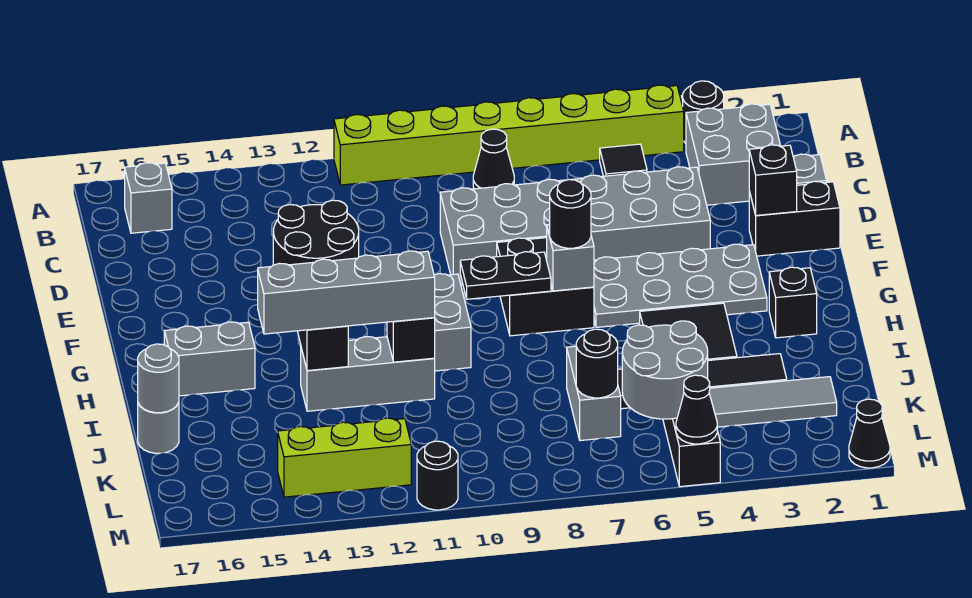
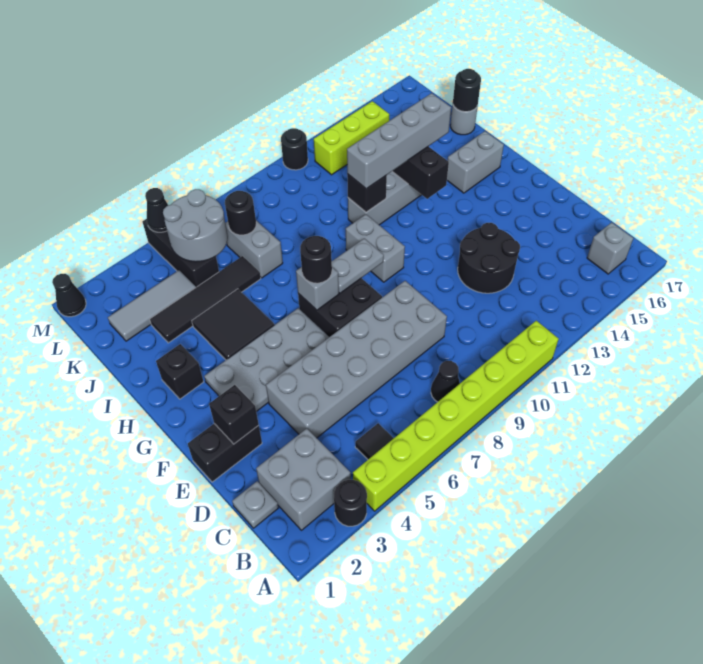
black plate G8:G9 level 2 -> grey plate G8:G9 level 2
grey round brick J17 level 2 -> black round brick J17 level 2

